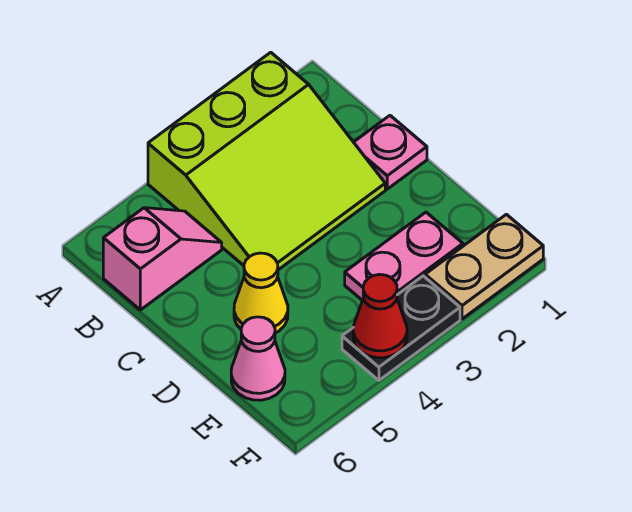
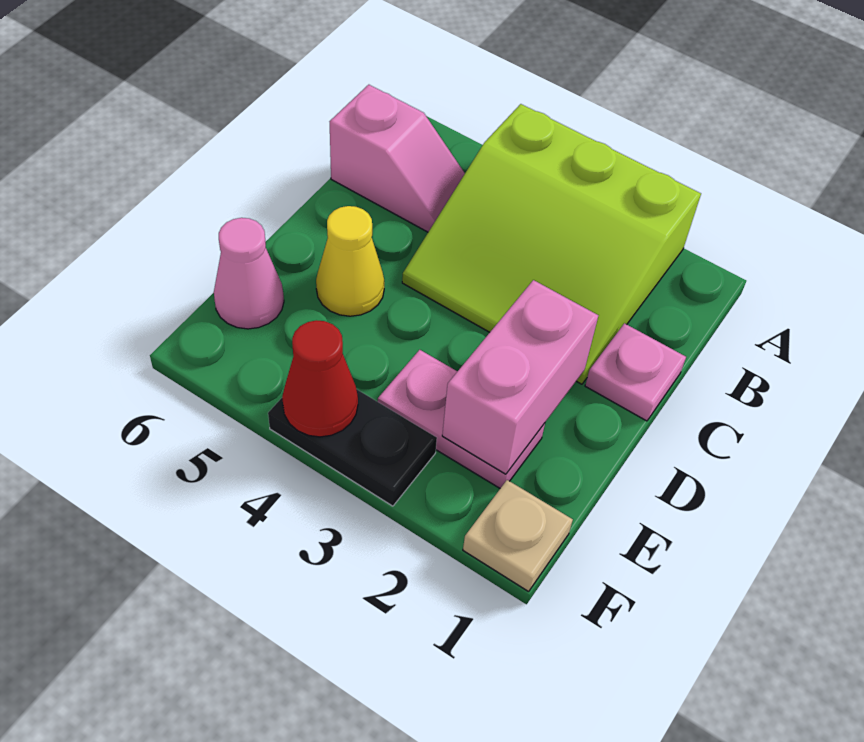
none -> pink brick D2:E2 level 2
tan plate F1:F2 level 1 -> tan plate F1 level 1

